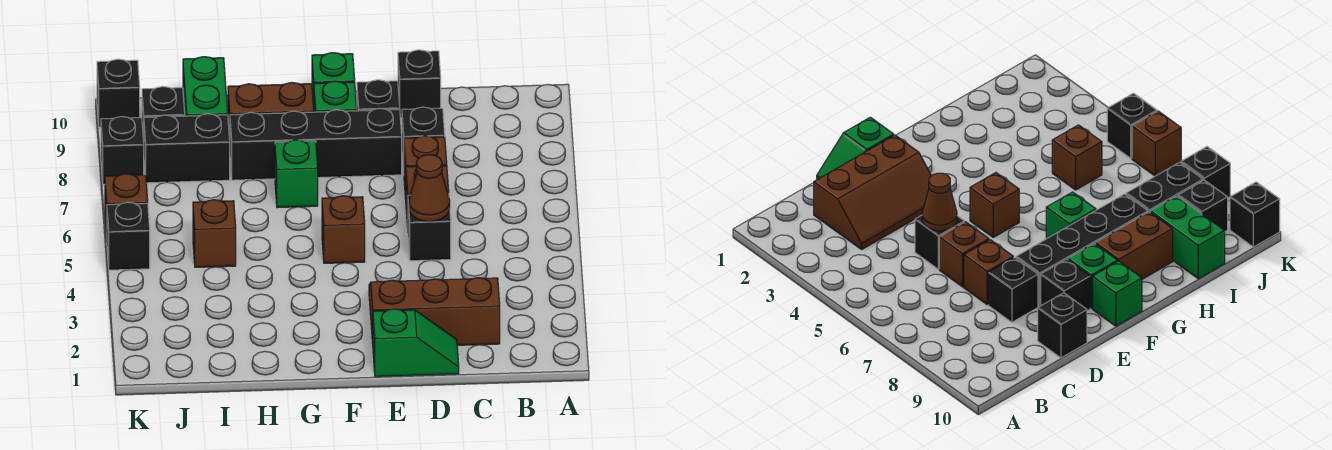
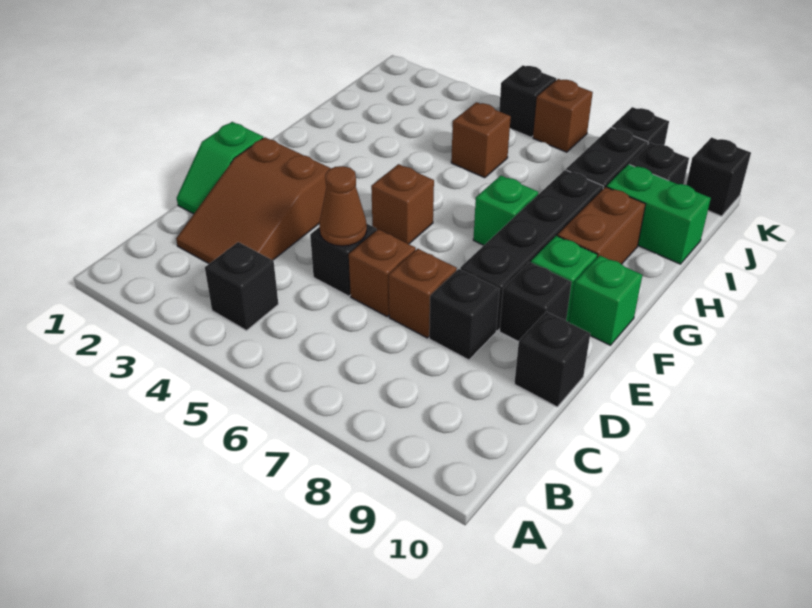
none -> black brick B4 level 1
brown slope C2:E3 level 1 top 2 -> brown slope C2:E3 level 1 top E

